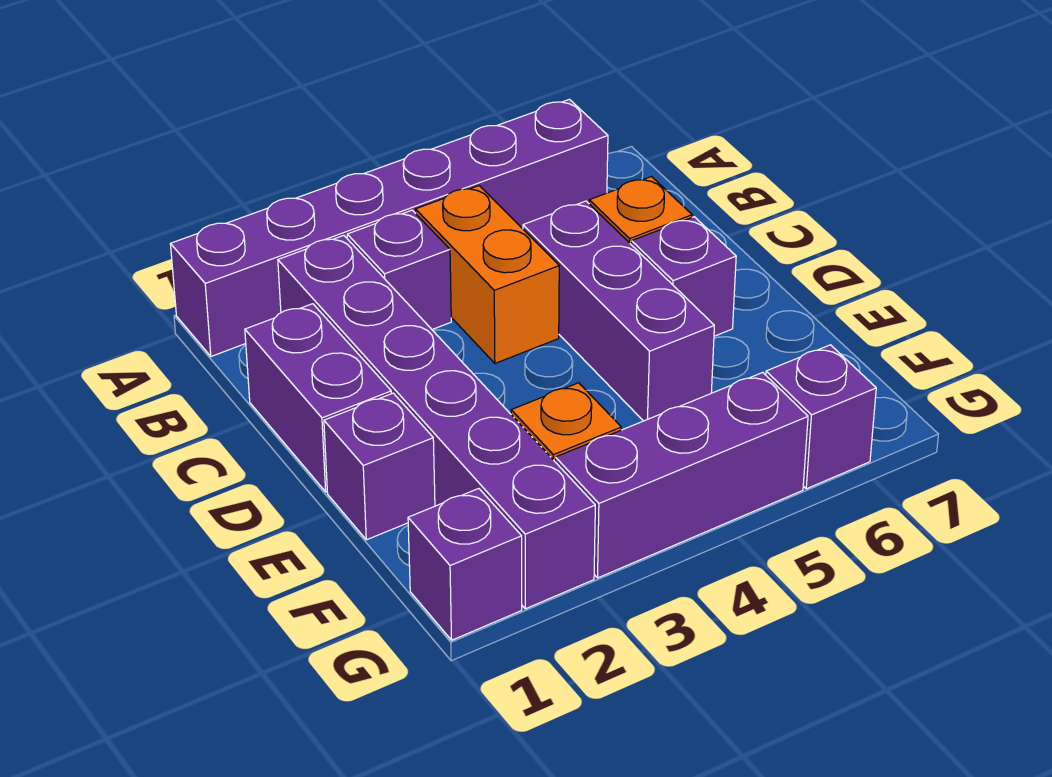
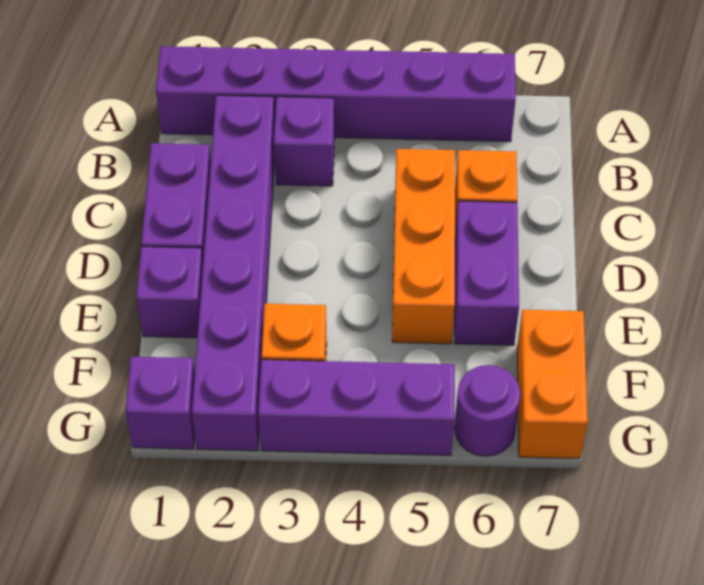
orange brick B4:C4 level 1 -> orange brick F7:G7 level 1
purple brick C5:E5 level 1 -> orange brick C5:E5 level 1
purple brick D6 level 1 -> purple brick D6:E6 level 1
purple brick G6 level 1 -> purple round brick G6 level 1

